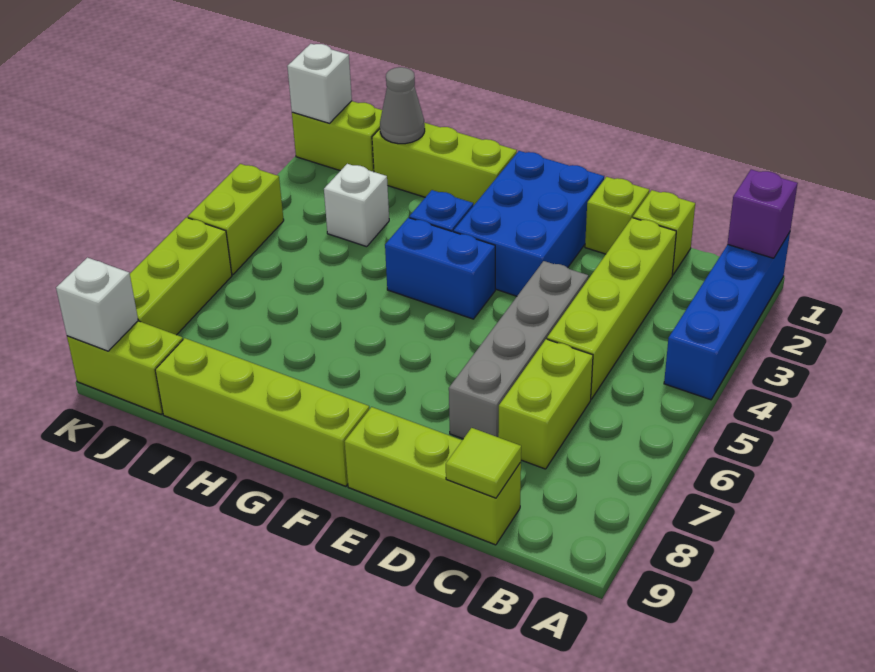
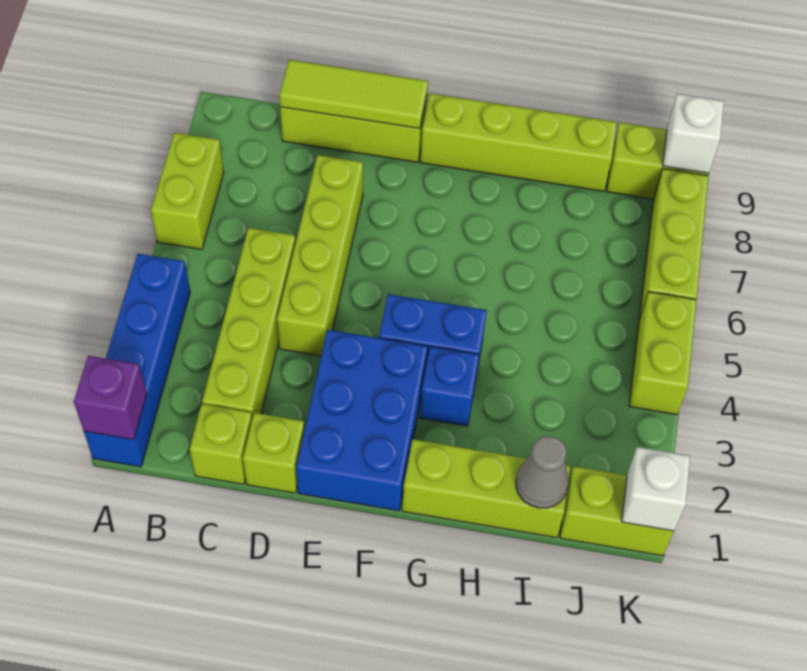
lime brick C6:C7 level 1 -> lime brick A6:A7 level 1
lime tile C9 level 2 -> lime tile C9:E9 level 2
grey brick D4:D7 level 1 -> lime brick D4:D7 level 1
white brick I3 level 1 -> none

